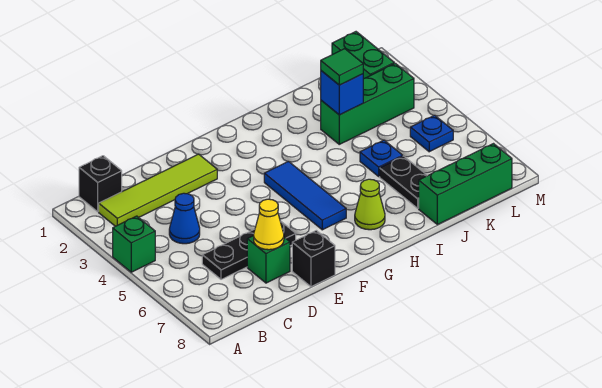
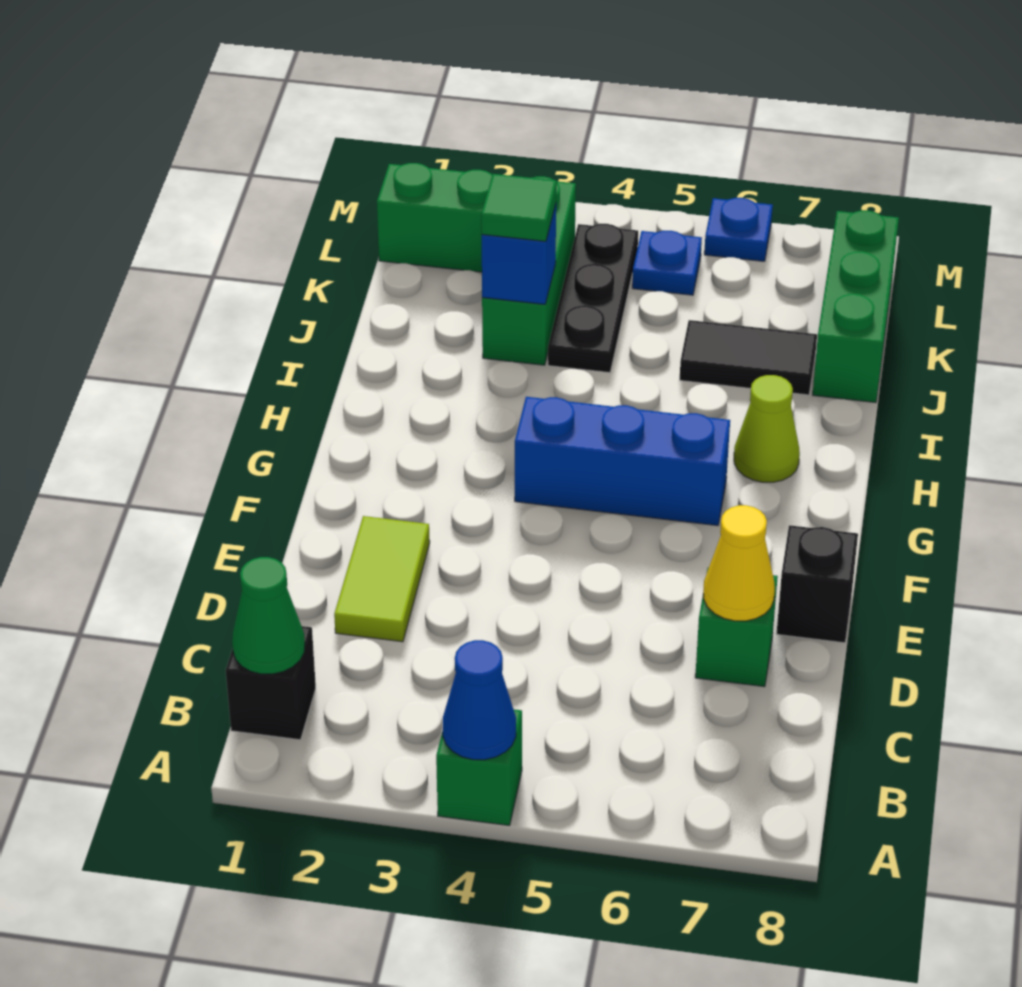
none -> green cone B1 level 2
lime tile B2:E2 level 1 -> lime tile D2:E2 level 1
blue cone C4 level 1 -> blue cone A4 level 2
black plate C6:E6 level 1 -> black plate J4:L4 level 1
blue tile G4:G6 level 1 -> blue brick G4:G6 level 1
blue plate J5 level 1 -> blue plate M6 level 1
black plate J6:J7 level 1 -> black tile J6:J7 level 1

